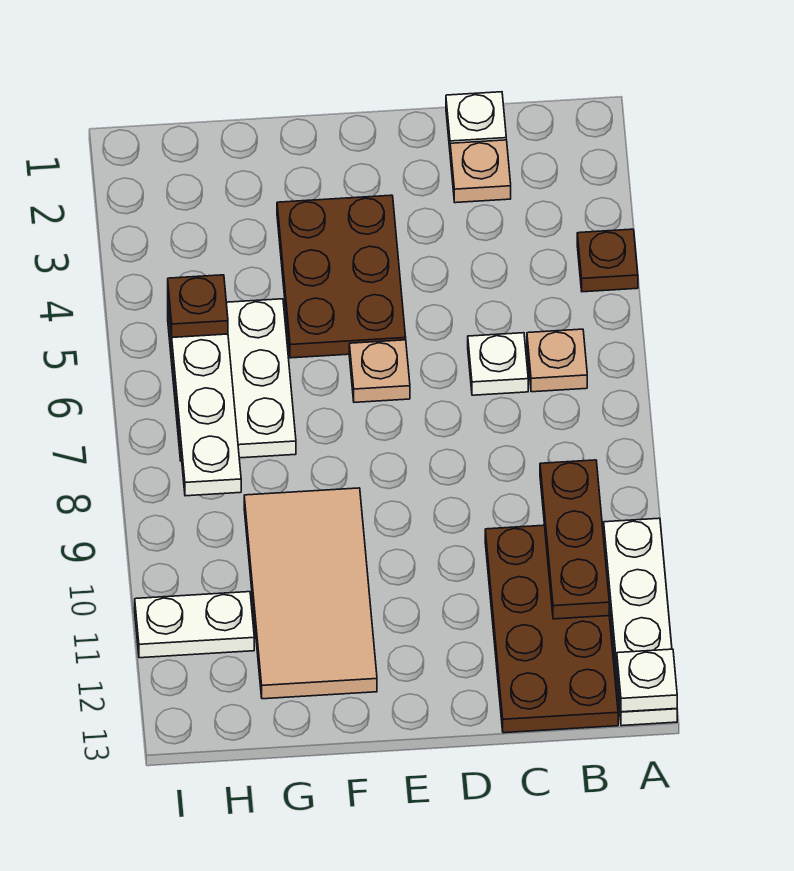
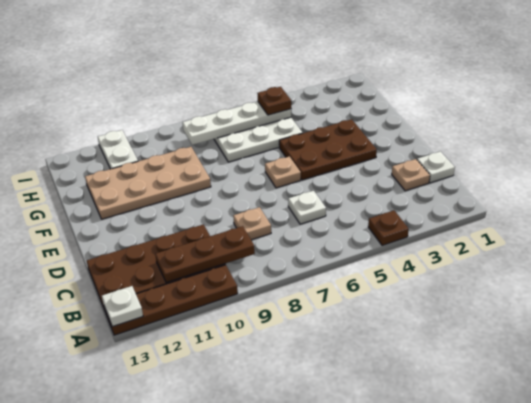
white plate A10:A13 level 1 -> brown plate A10:A13 level 1
tan plate B6 level 1 -> tan plate C8 level 1
tan tile F9:G12 level 1 -> tan plate F9:G12 level 1

